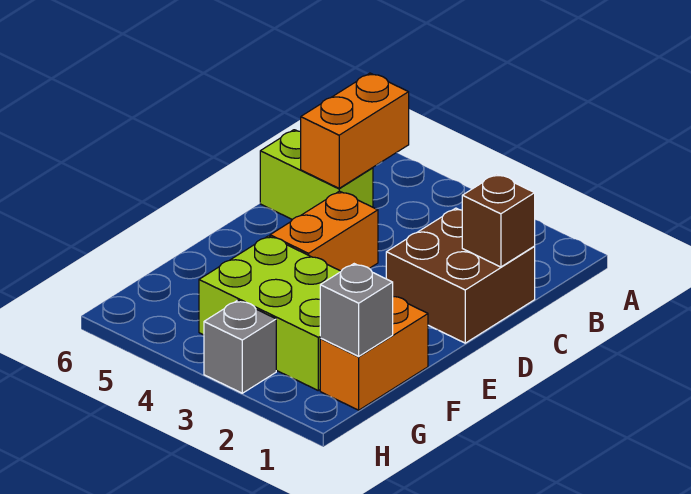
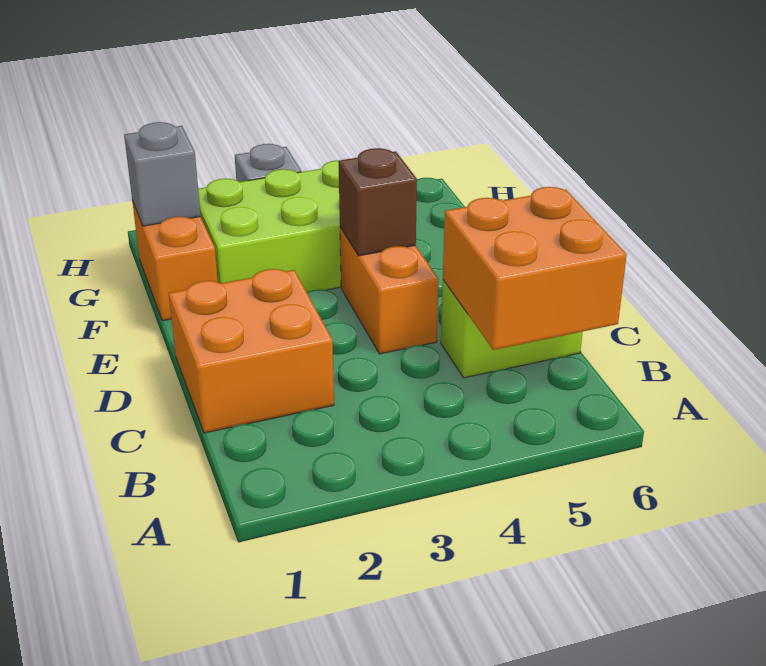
orange brick B5:C5 level 2 -> orange brick B5:C6 level 2
brown brick C1:D2 level 1 -> orange brick C1:D2 level 1
brown brick C1 level 2 -> brown brick E4 level 2

